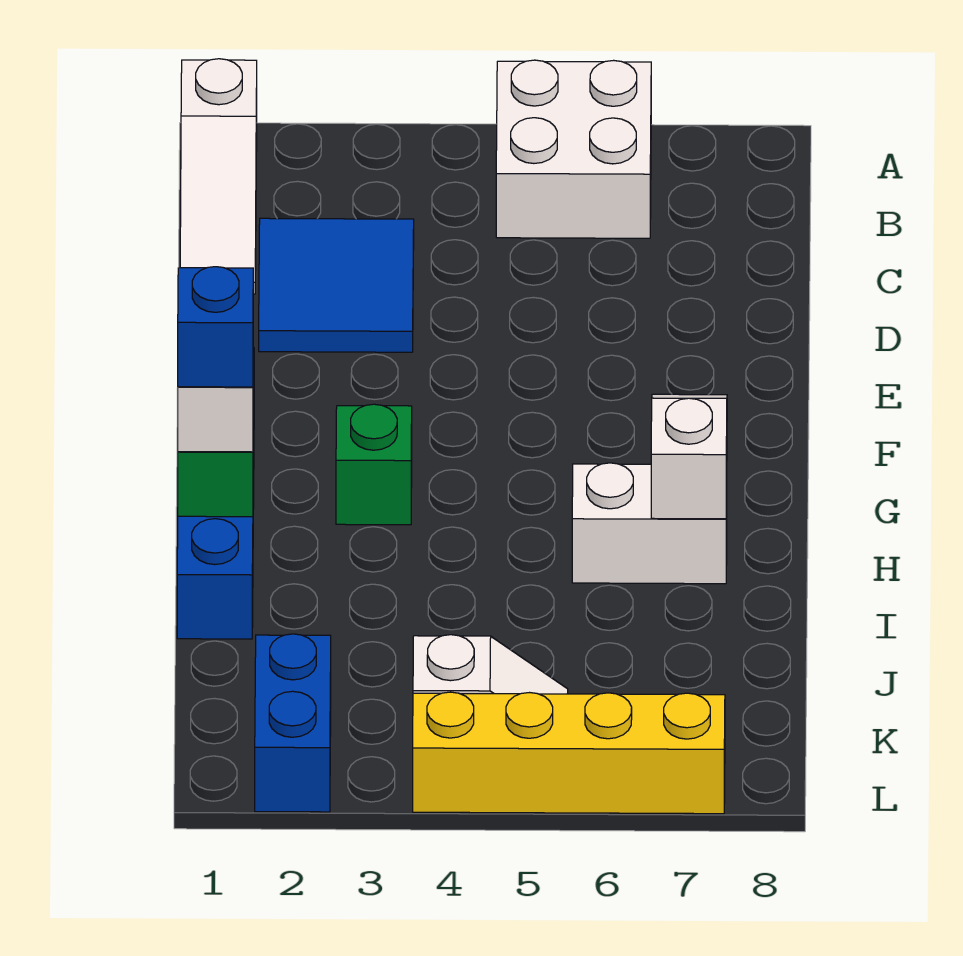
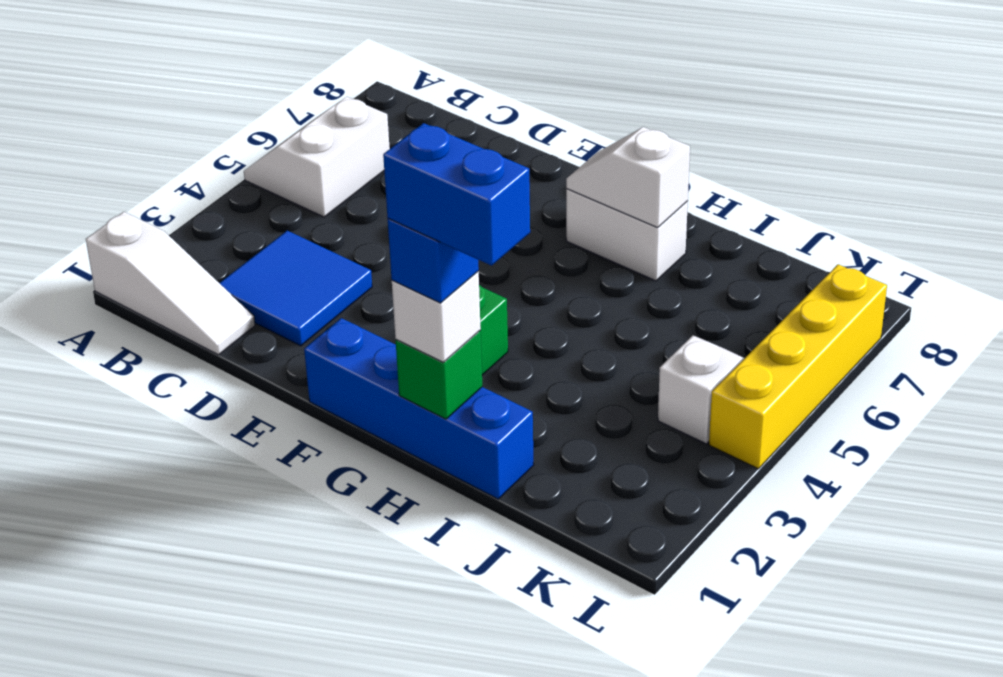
white brick A5:B6 level 1 -> white slope A5:B6 level 1 top B
white brick H6:H7 level 1 -> white brick G7:H7 level 1
blue brick K2:L2 level 1 -> blue brick H1:I1 level 5

